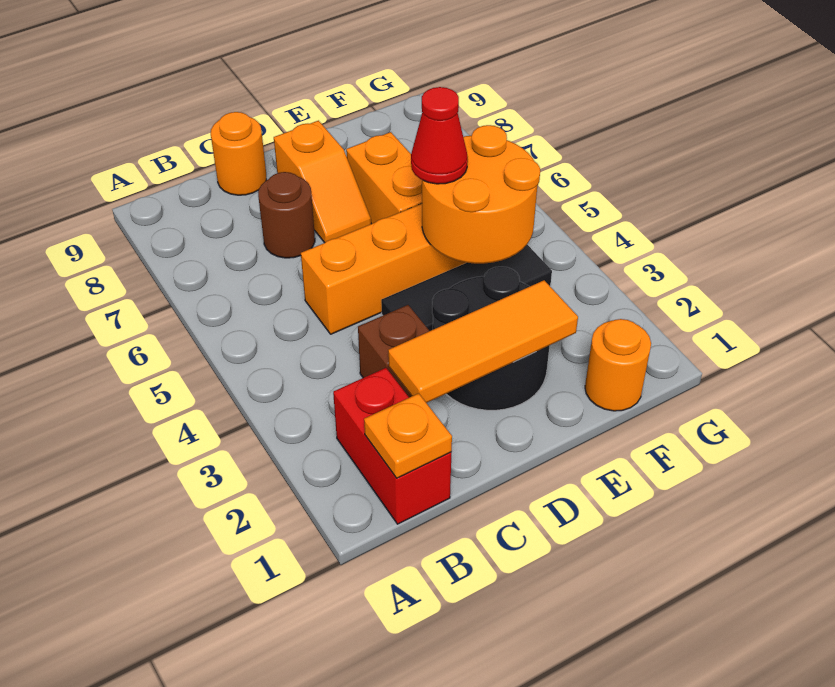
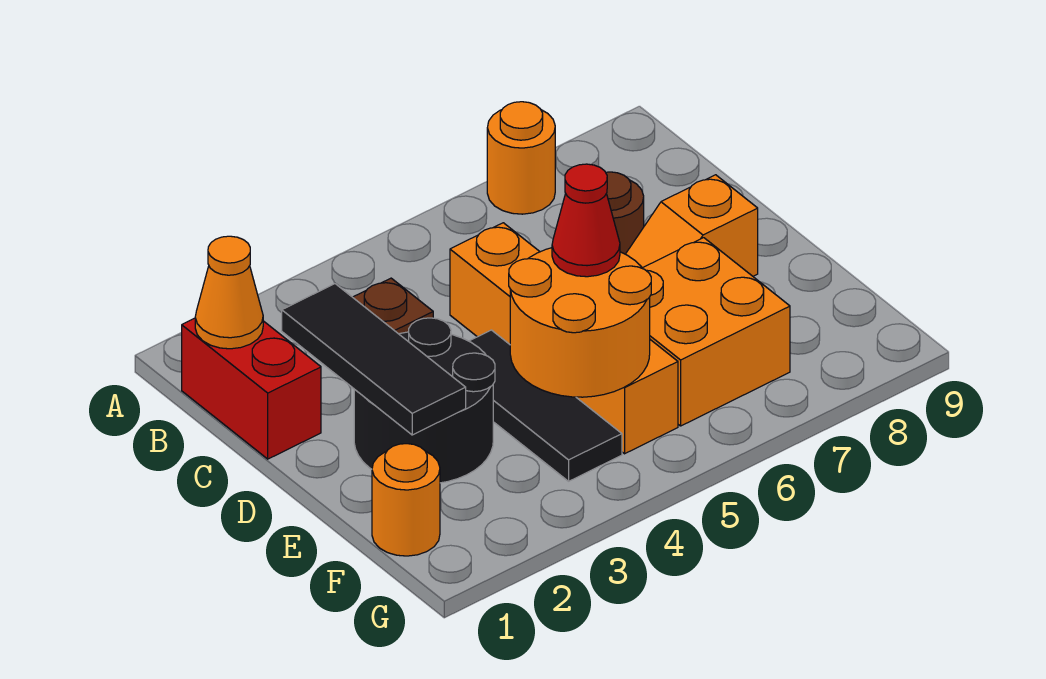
red brick B1:B2 level 1 -> red brick B1:C1 level 1
orange plate B1 level 2 -> orange cone B1 level 2
orange tile C2:E2 level 2 -> black tile C2:E2 level 2
orange round brick C9 level 1 -> orange round brick A7 level 1
orange brick E6:E7 level 1 -> orange brick E6:F7 level 1

